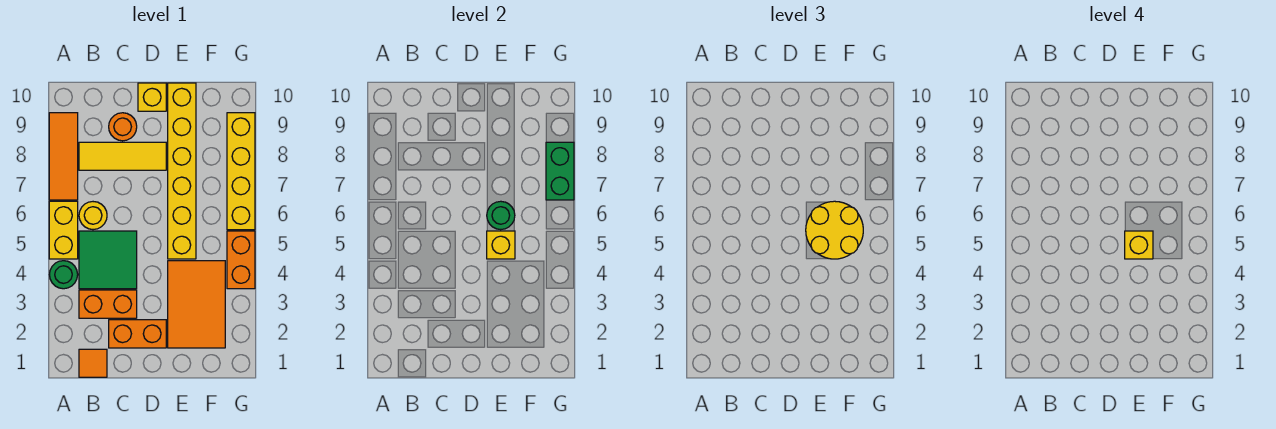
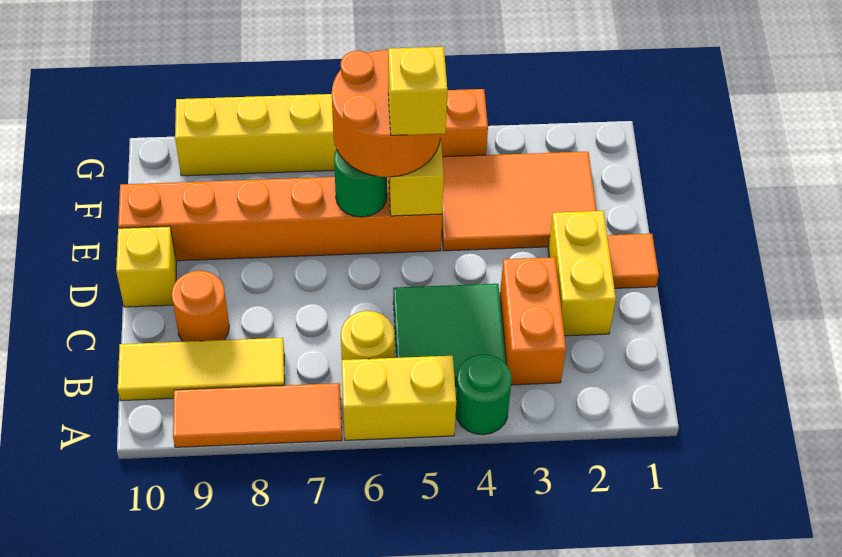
orange tile B1 level 1 -> orange tile D1 level 1
yellow tile B8:D8 level 1 -> yellow tile B8:B10 level 1
orange brick C2:D2 level 1 -> yellow brick C2:D2 level 1
yellow brick E5:E10 level 1 -> orange brick E5:E10 level 1
yellow round brick E5:F6 level 3 -> orange round brick E5:F6 level 3
green brick G7:G8 level 2 -> none

